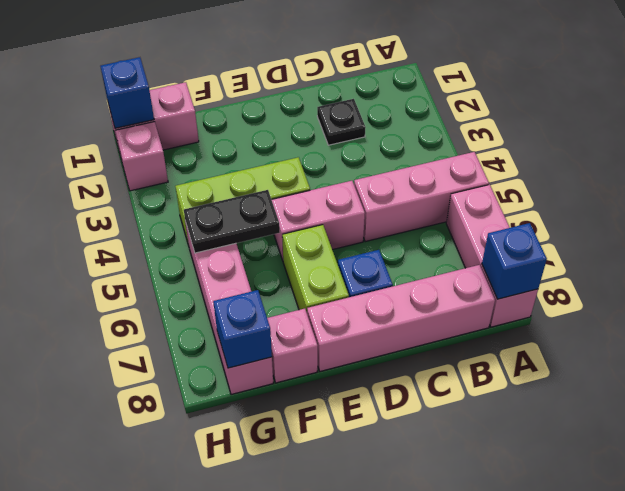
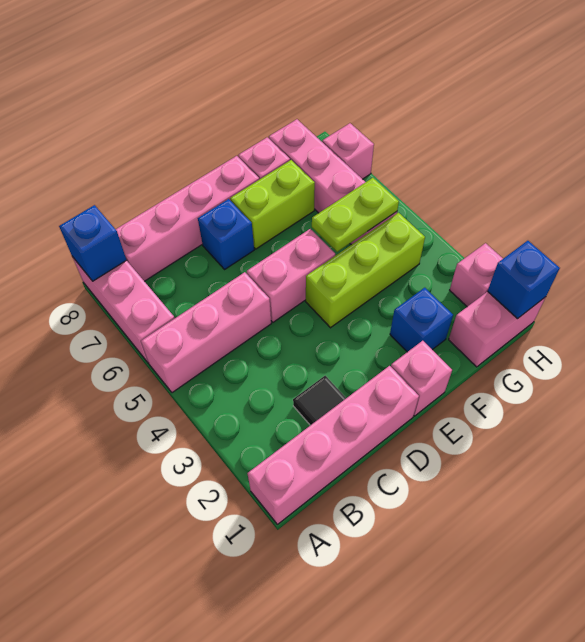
none -> pink brick A1:D1 level 1
black plate C2 level 1 -> black tile C2 level 1
none -> pink brick E1 level 1
lime brick E6:E7 level 1 -> lime brick E7:F7 level 1
black plate F5:G5 level 2 -> lime plate F5:G5 level 2
blue brick G8 level 2 -> blue brick F2 level 1
none -> pink brick H7 level 1

